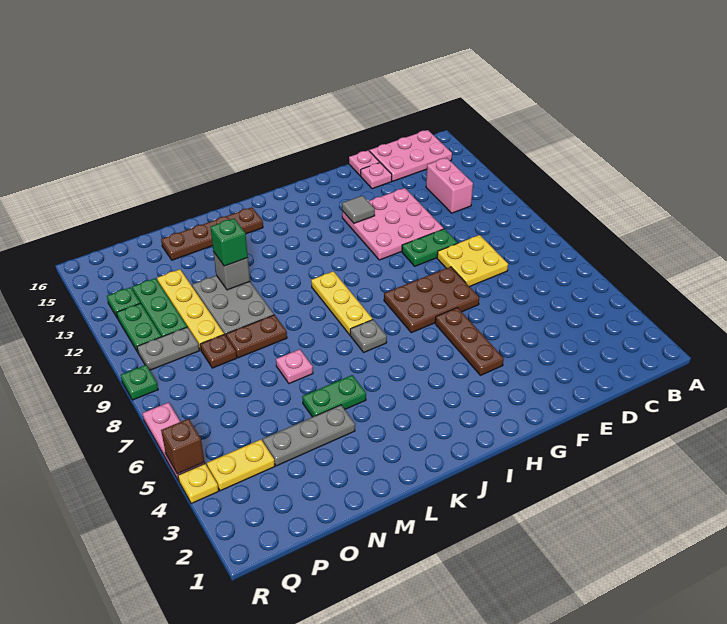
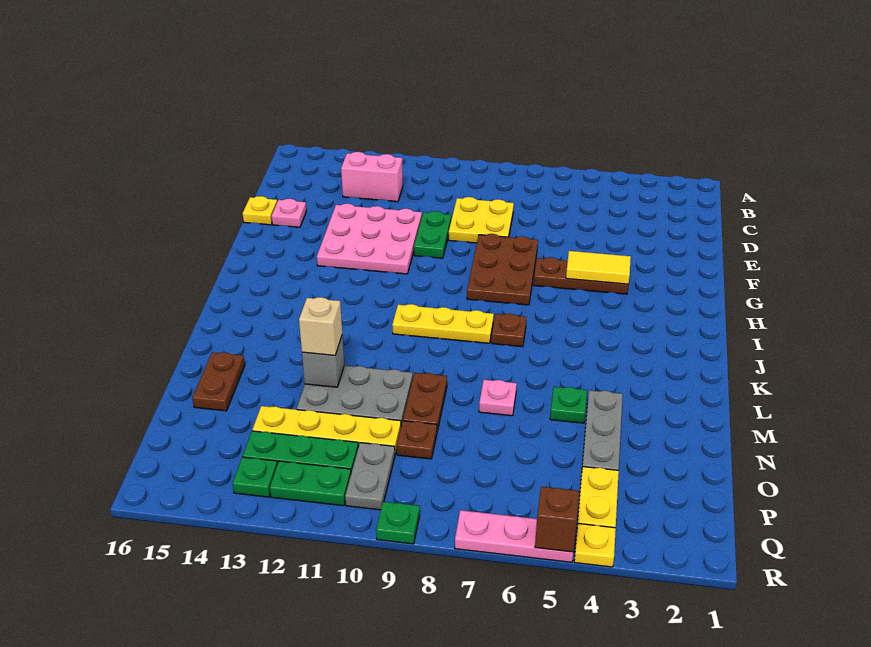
pink plate B15:D16 level 1 -> none
pink plate E16 level 1 -> yellow plate E16 level 1
none -> yellow tile G4:G5 level 2
grey tile G13 level 2 -> none
grey plate J7 level 1 -> brown plate J7 level 1
brown plate K15:N15 level 1 -> brown plate M15:N15 level 1
green plate L5:M5 level 1 -> green plate M5 level 1
green brick M12 level 3 -> tan brick M12 level 3

